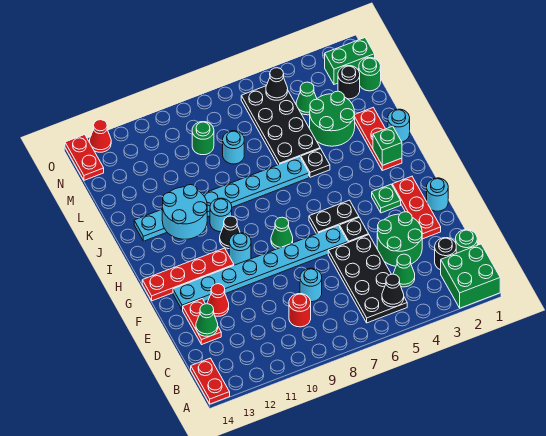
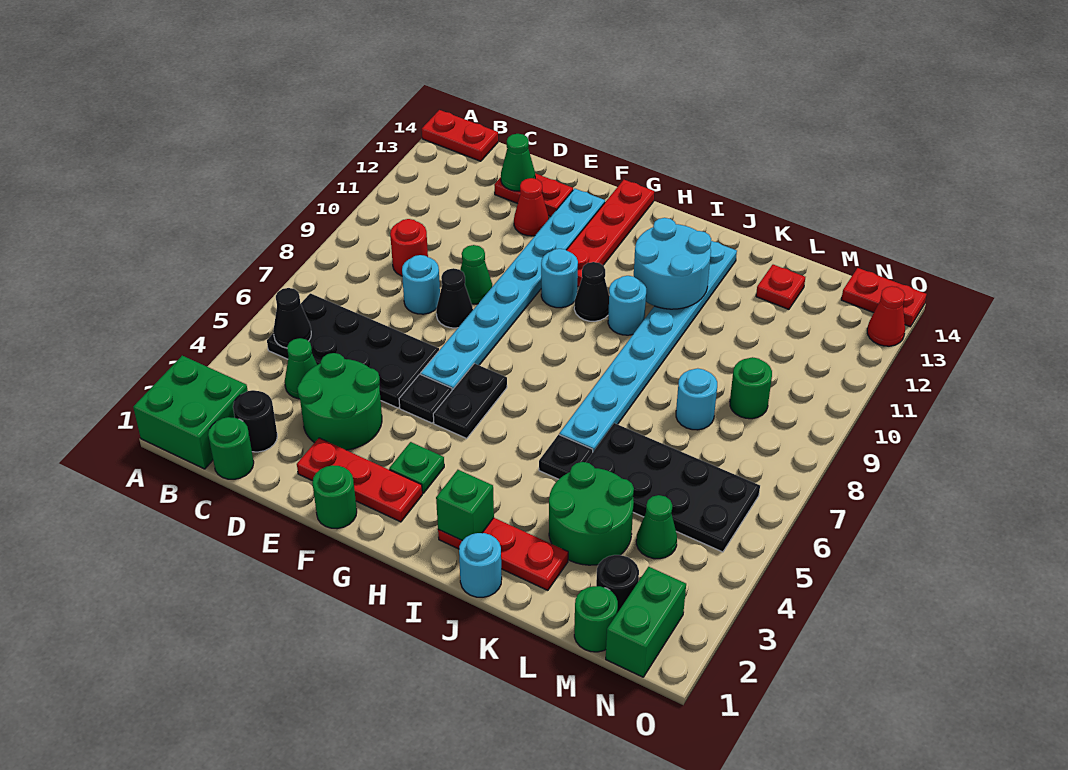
cyan round brick F1 level 1 -> green round brick F1 level 1
green cone G8 level 1 -> green cone E9 level 1
none -> red plate L13 level 1
black cone N5 level 2 -> black cone E8 level 1

